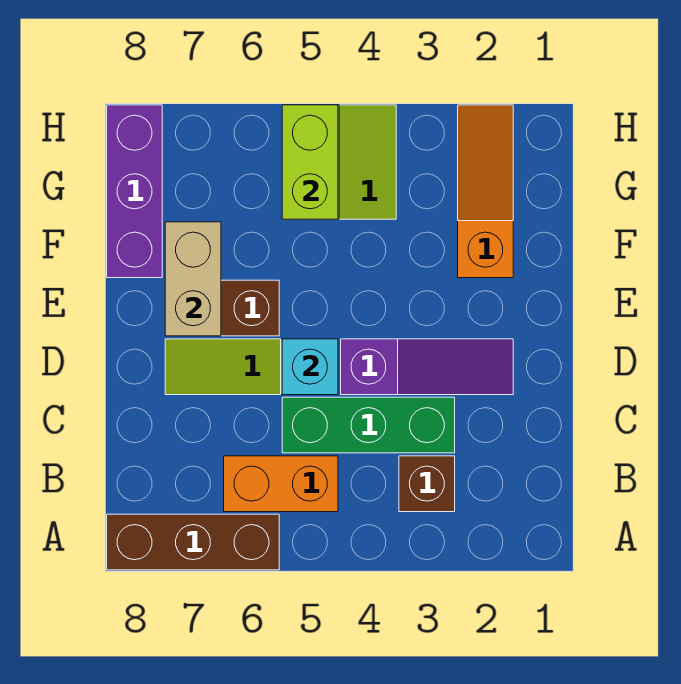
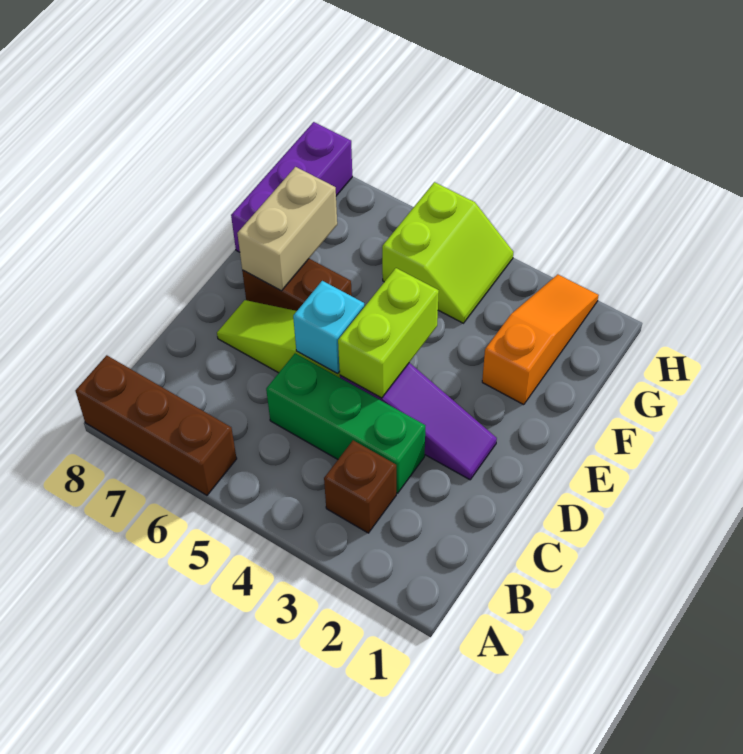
orange brick B5:B6 level 1 -> none
lime brick G5:H5 level 2 -> lime brick D4:E4 level 2

